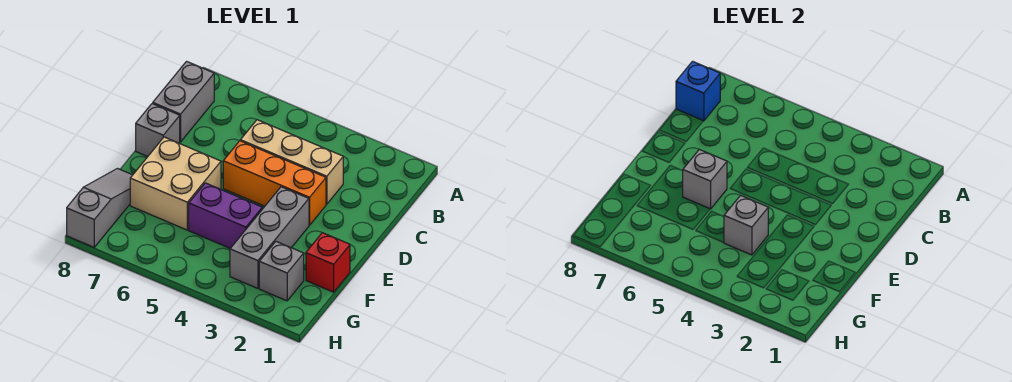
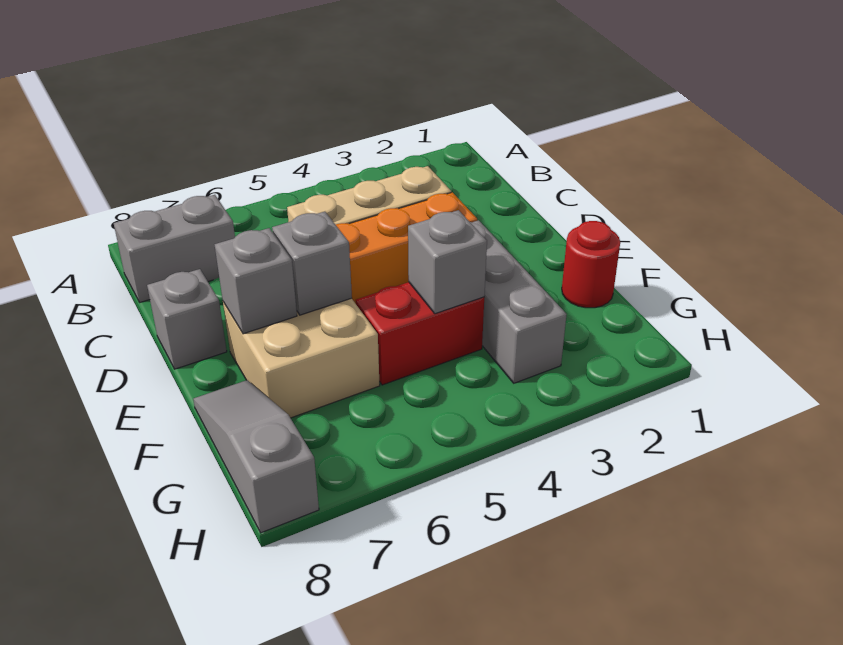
grey brick B8:C8 level 1 -> grey brick B7:B8 level 1
blue brick B8 level 2 -> none
red brick F1 level 1 -> red round brick F1 level 1
purple brick F4:F5 level 1 -> red brick F4:F5 level 1
grey brick G2 level 1 -> grey brick E7 level 2

